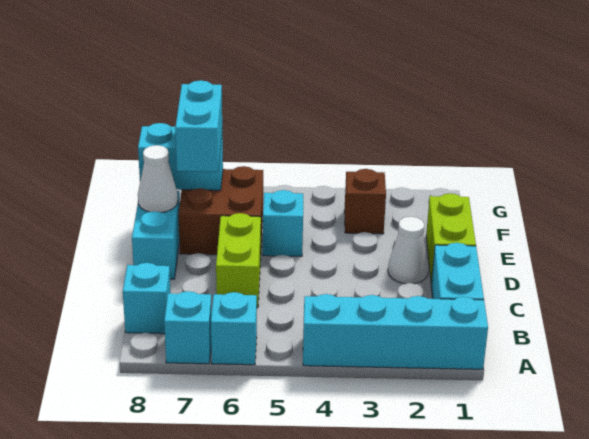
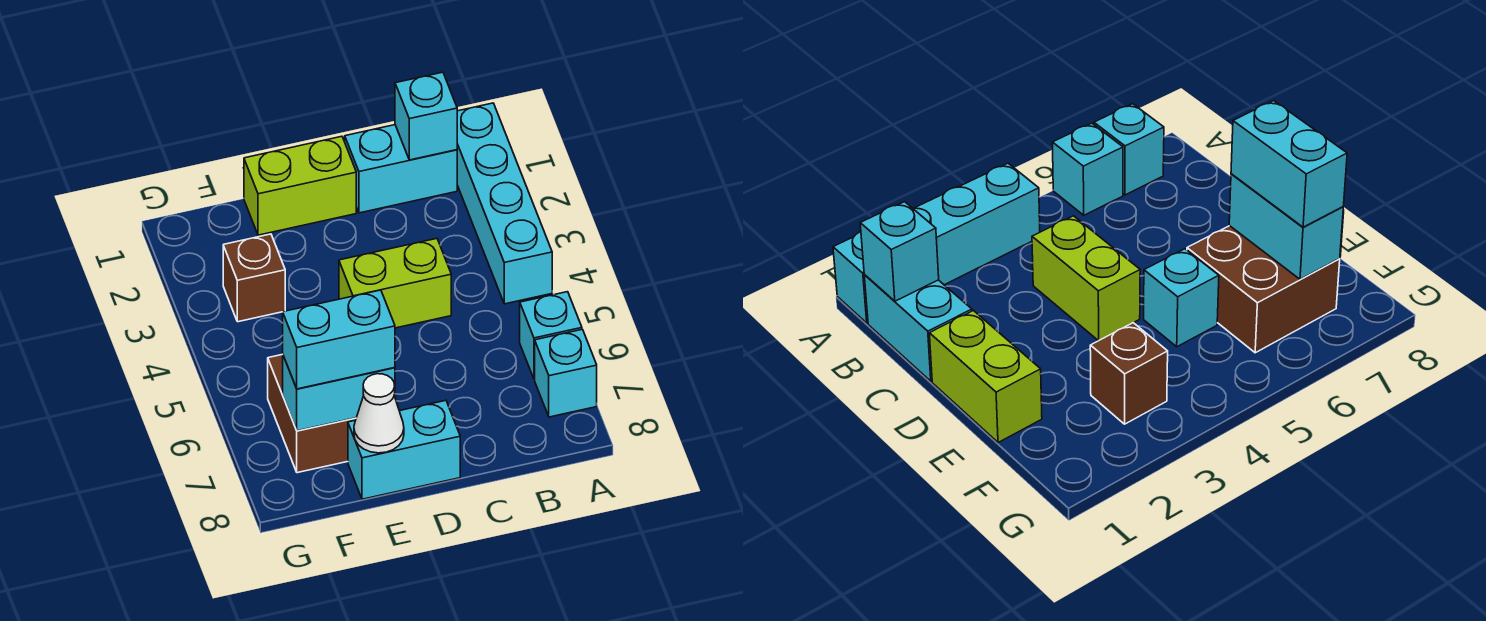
cyan brick B8 level 1 -> cyan brick B1 level 2
lime brick C6:D6 level 1 -> lime brick C4:D4 level 1
white cone D2 level 1 -> none
cyan brick F7:F8 level 2 -> cyan brick E7:F7 level 2

